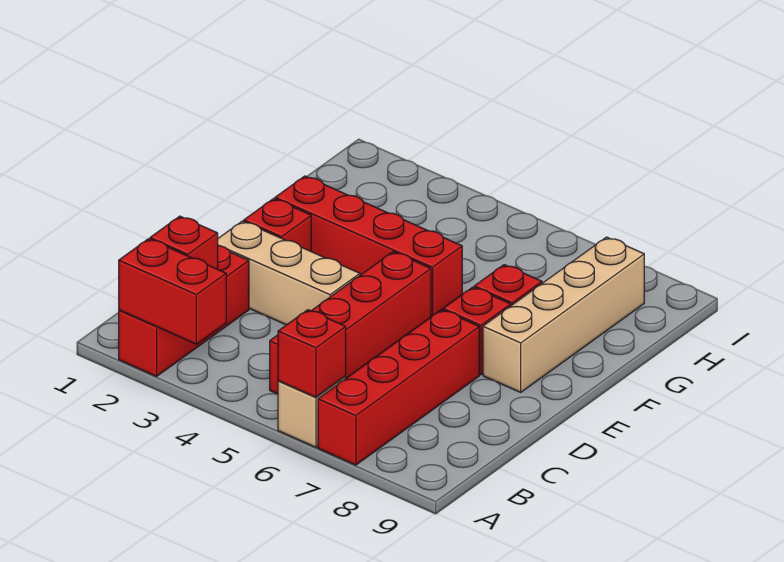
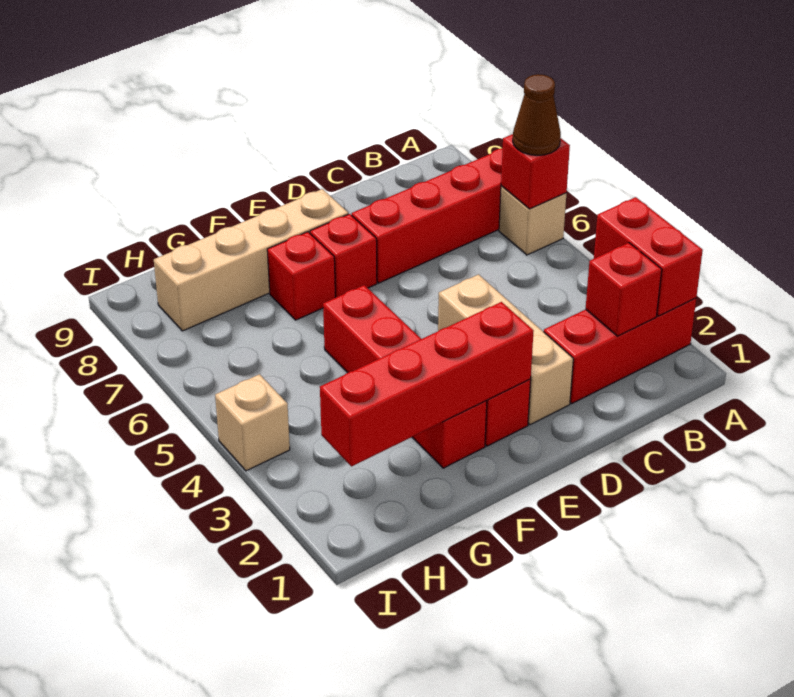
none -> brown cone A6 level 3
red brick B5:E5 level 1 -> red brick E2:H2 level 2
none -> tan brick I4 level 1

